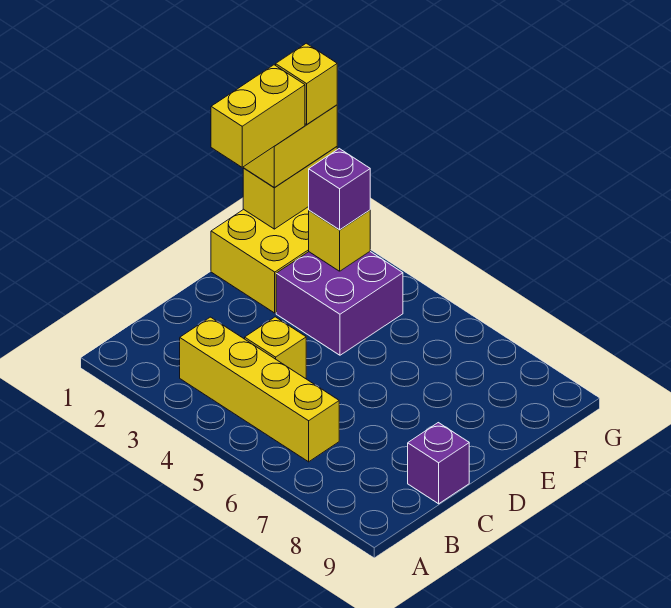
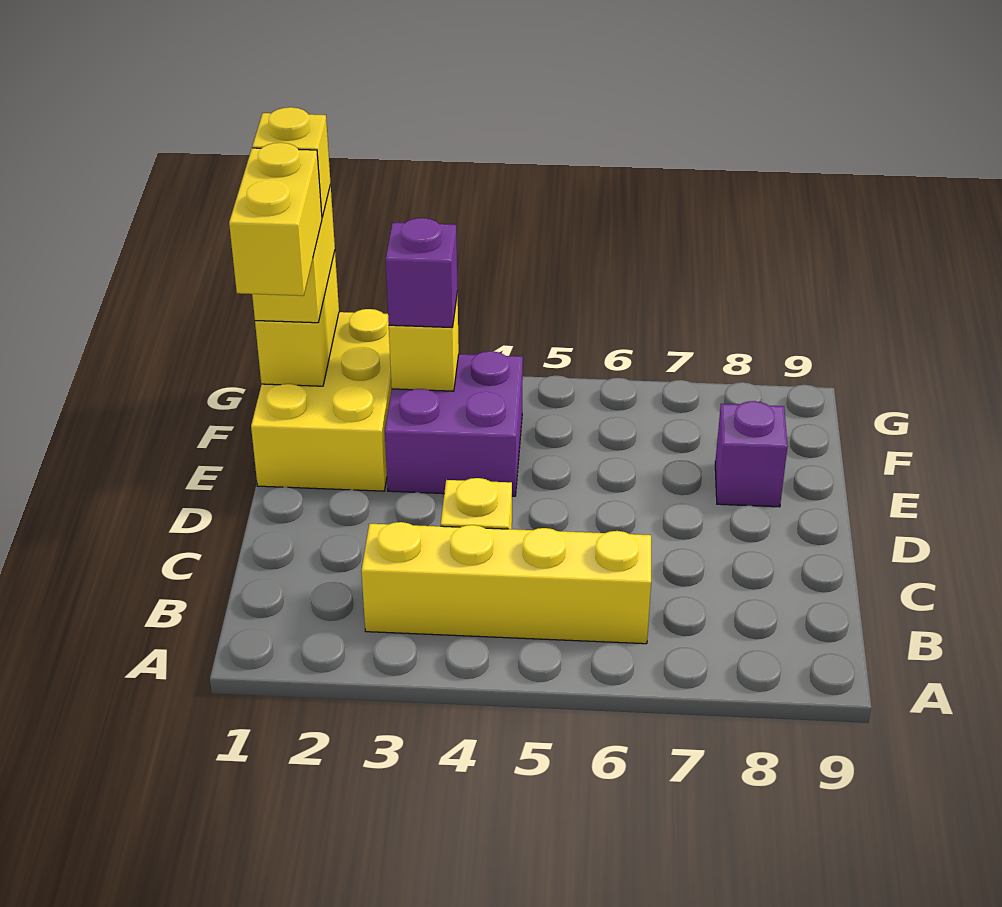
purple brick C9 level 1 -> purple brick E8 level 1

